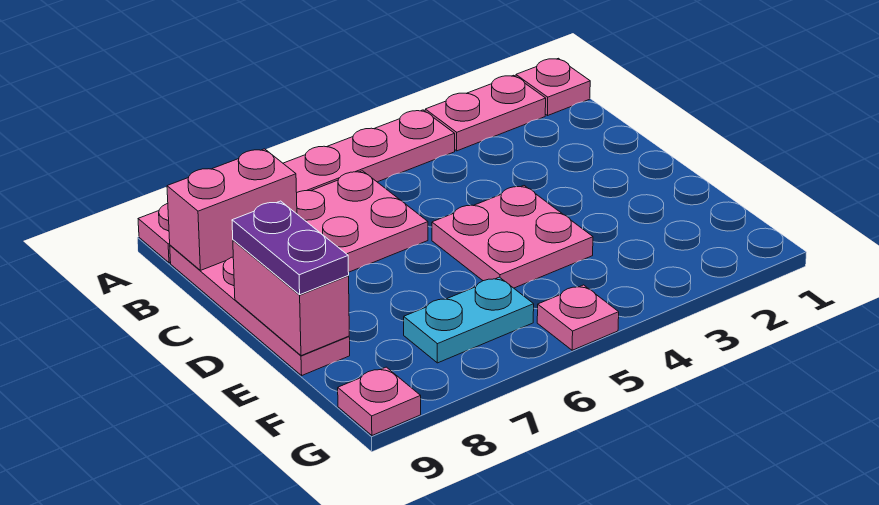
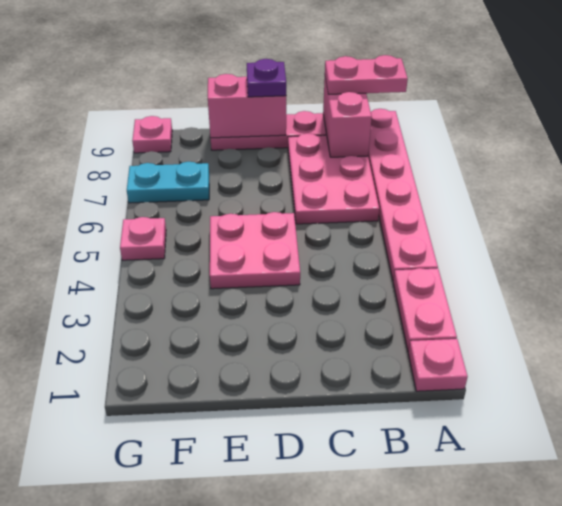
none -> pink plate A9:B9 level 3
purple plate D9:E9 level 3 -> purple plate D9 level 3
cyan plate F6:F7 level 1 -> cyan plate F7:G7 level 1

